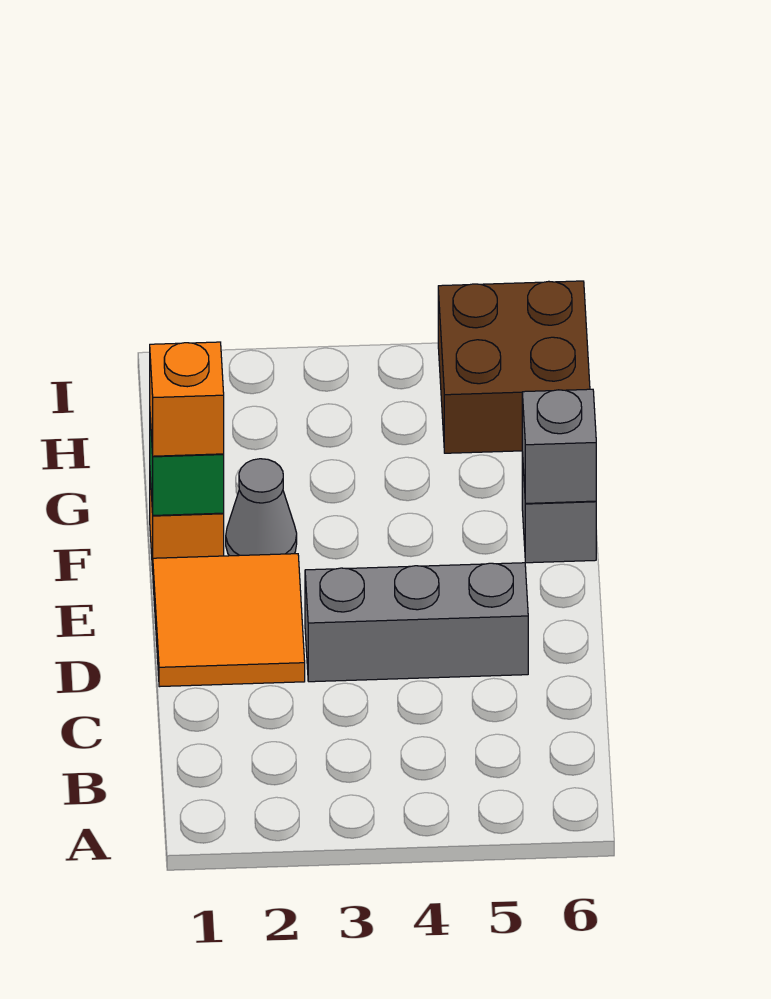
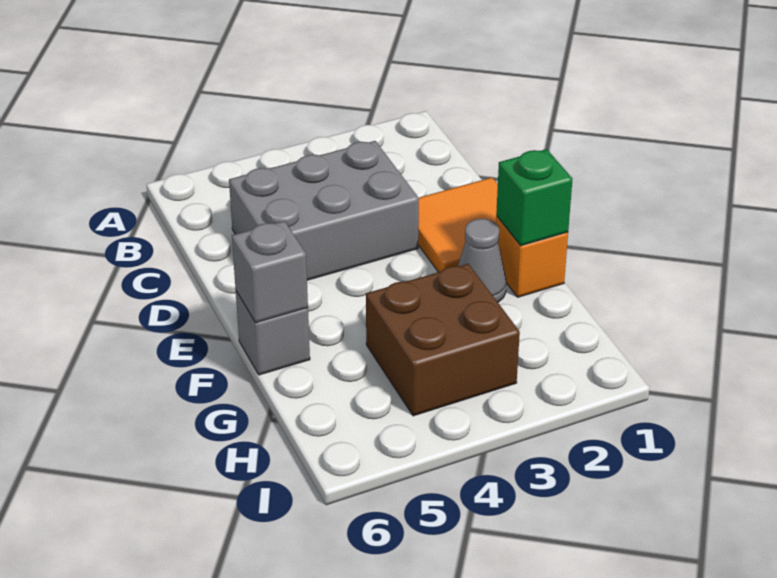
grey brick D3:D5 level 1 -> grey brick C3:D5 level 1
orange brick F1 level 3 -> none
brown brick H5:I6 level 1 -> brown brick G3:H4 level 1

